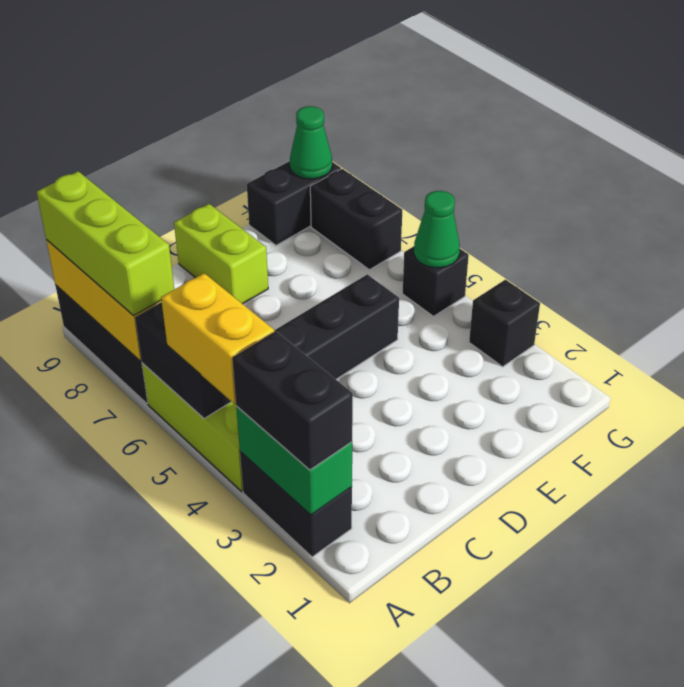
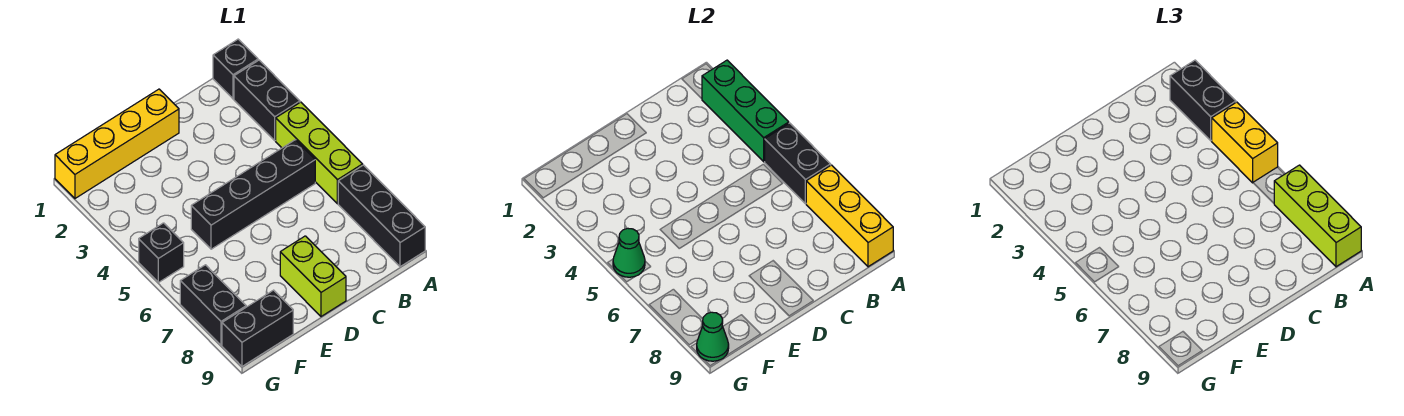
green brick A2:A3 level 2 -> green brick A2:A4 level 2
none -> yellow brick D1:G1 level 1
black brick G3 level 1 -> black brick A1 level 1

